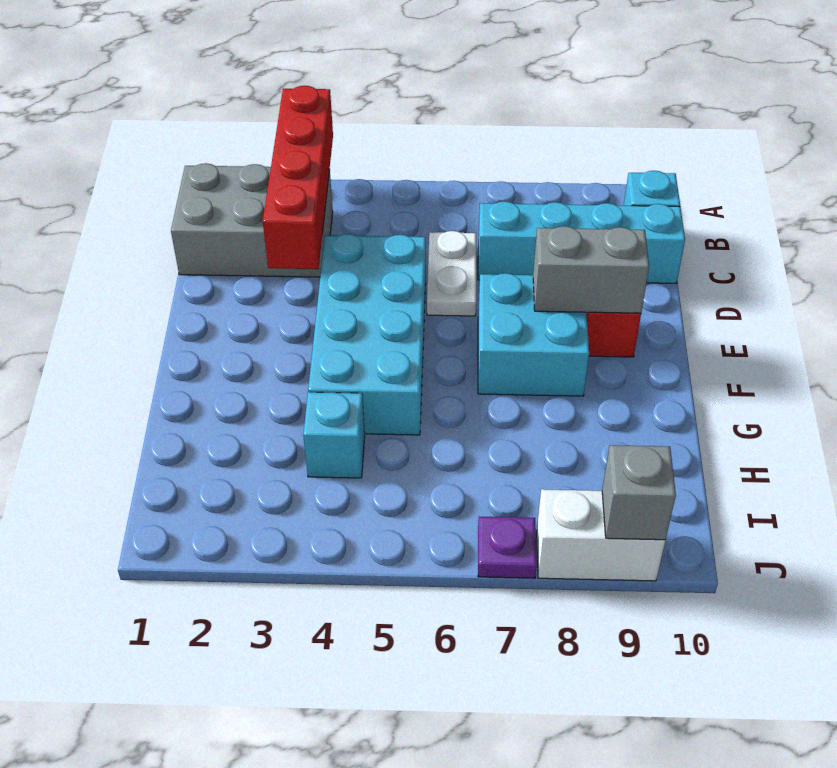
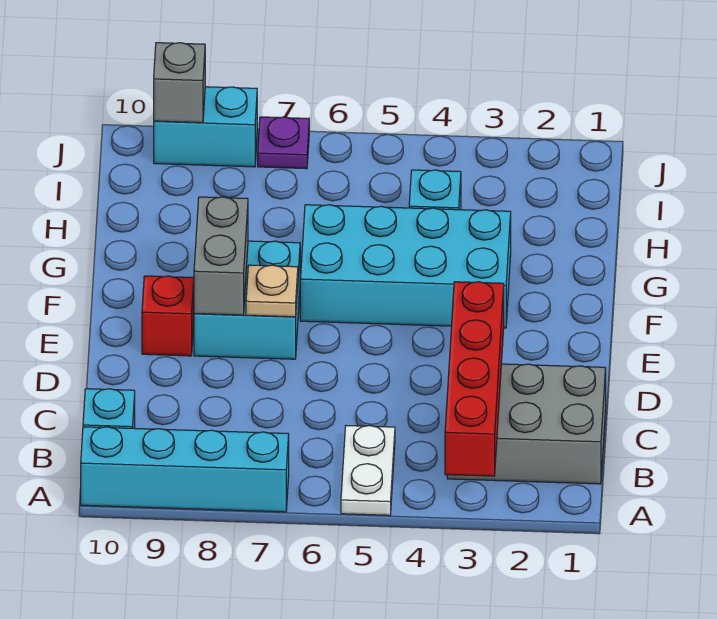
white plate C6:D6 level 1 -> white plate A5:B5 level 1
cyan brick C7:C10 level 1 -> cyan brick A7:A10 level 1
cyan brick D4:G5 level 1 -> cyan brick F3:G6 level 1
none -> tan plate E7 level 2
grey brick E8:E9 level 2 -> grey brick E8:F8 level 2
white brick J8:J9 level 1 -> cyan brick J8:J9 level 1

